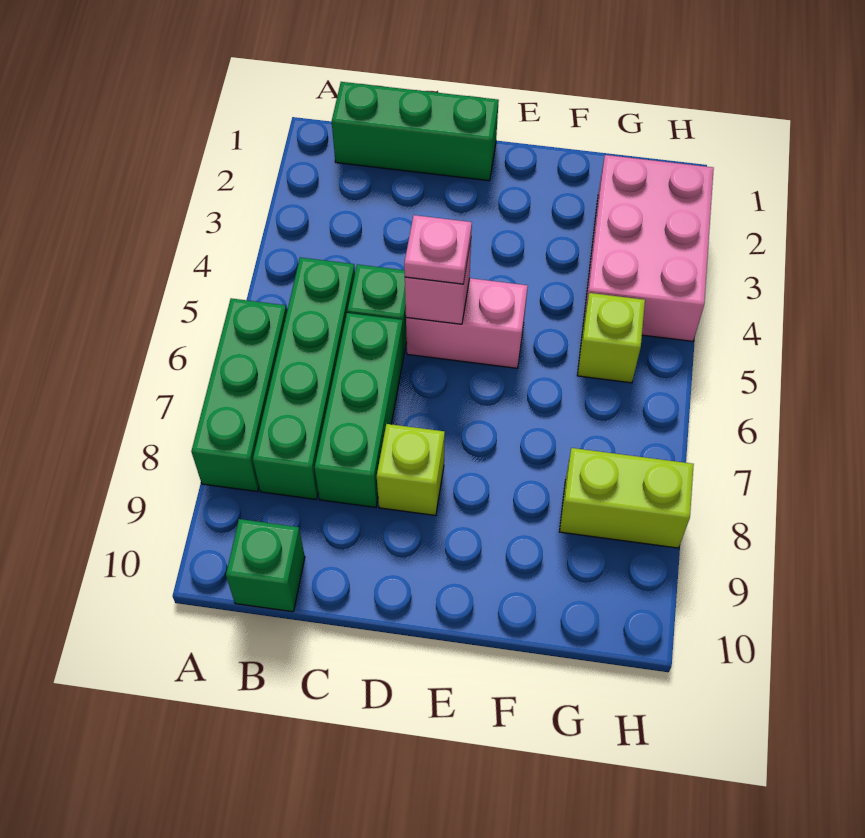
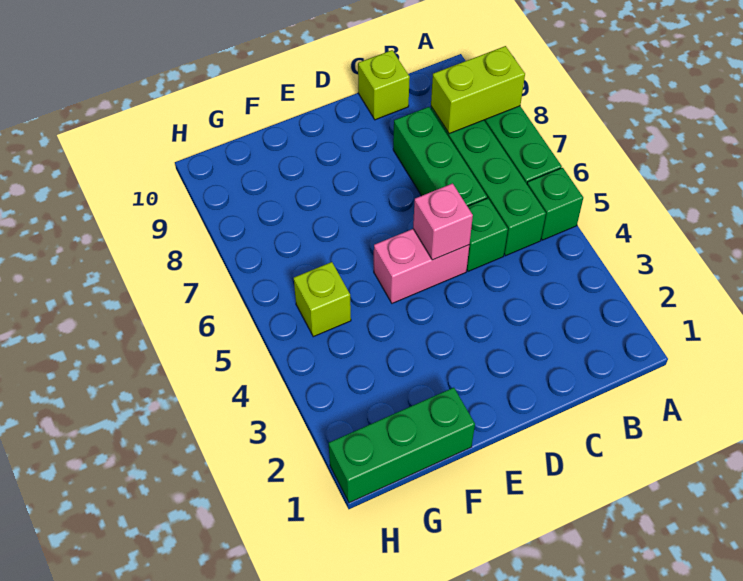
green brick B1:D1 level 1 -> green brick F1:H1 level 1
green brick B10 level 1 -> green brick A5 level 1
pink plate D5 level 3 -> none
lime brick D8 level 1 -> lime brick C10 level 1
pink brick G2:H4 level 1 -> none
lime brick G8:H8 level 1 -> lime brick A8:B8 level 2

